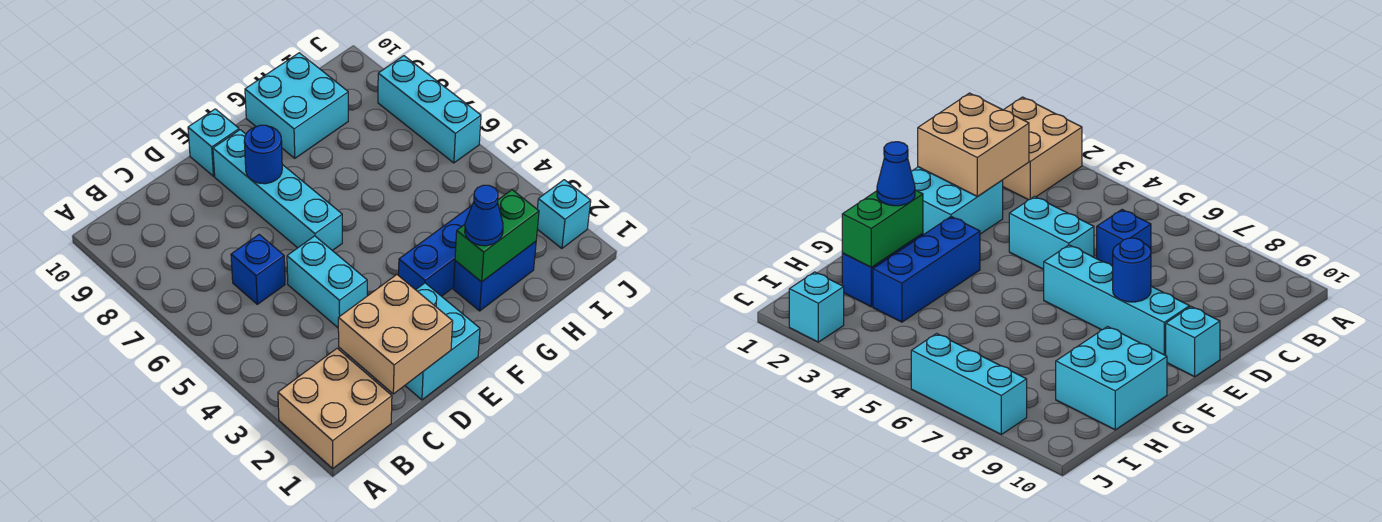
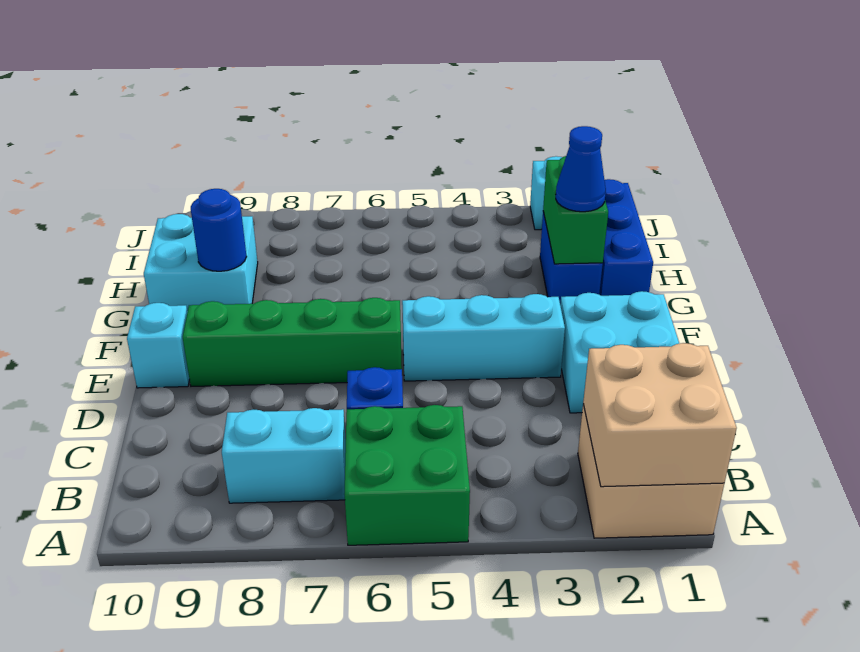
none -> green brick A5:B6 level 1
tan brick C1:D2 level 2 -> tan brick A1:B2 level 2
cyan brick D4:D5 level 1 -> cyan brick B7:B8 level 1
cyan brick E6:E9 level 1 -> green brick E6:E9 level 1
blue round brick E8 level 2 -> blue round brick G9 level 2
blue brick F3:H3 level 1 -> blue brick G1:I1 level 1
cyan brick J6:J8 level 1 -> cyan brick E3:E5 level 1

